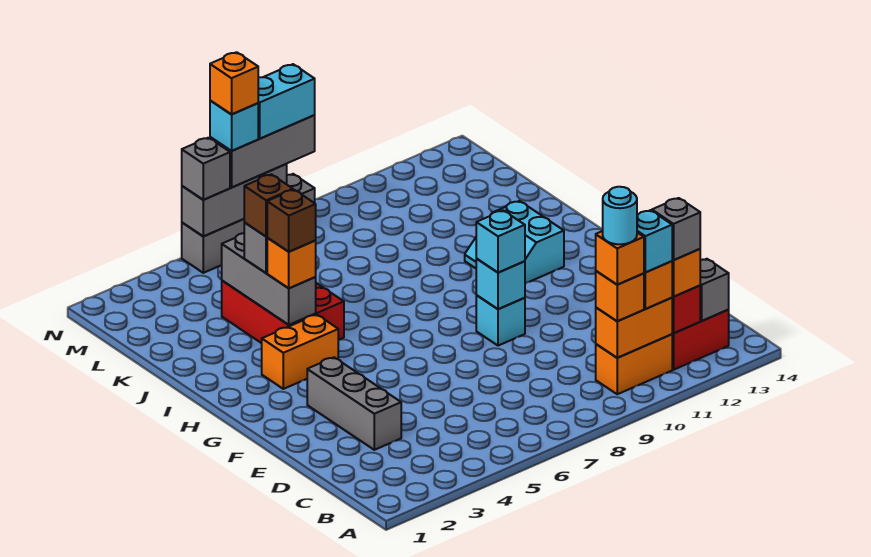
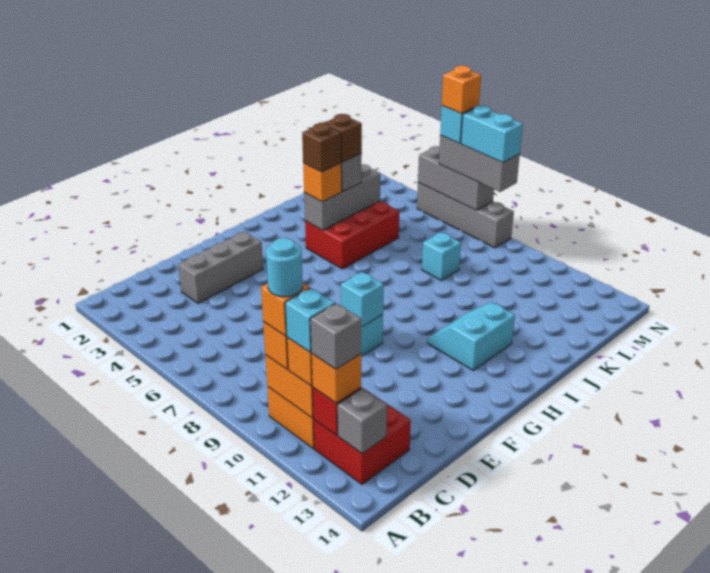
cyan brick F9 level 3 -> cyan brick K8 level 1
orange brick H3:H4 level 1 -> none
grey brick N5 level 3 -> none

